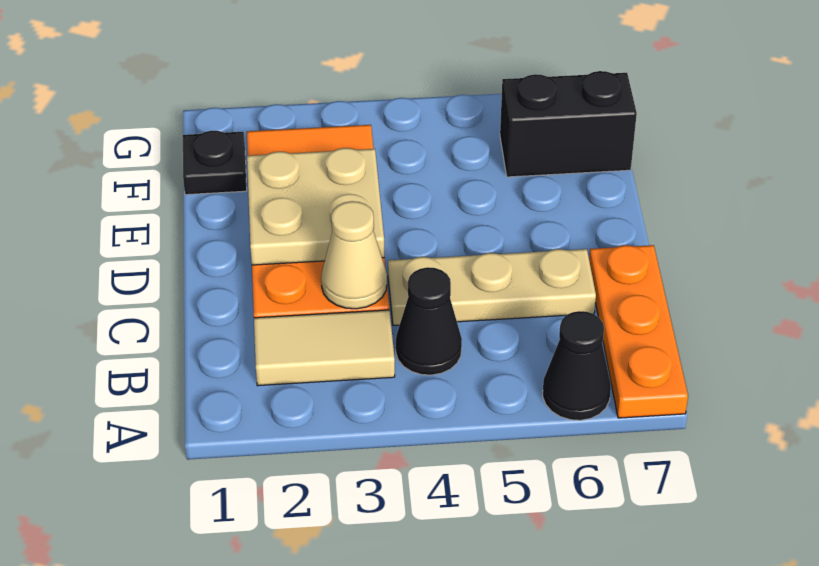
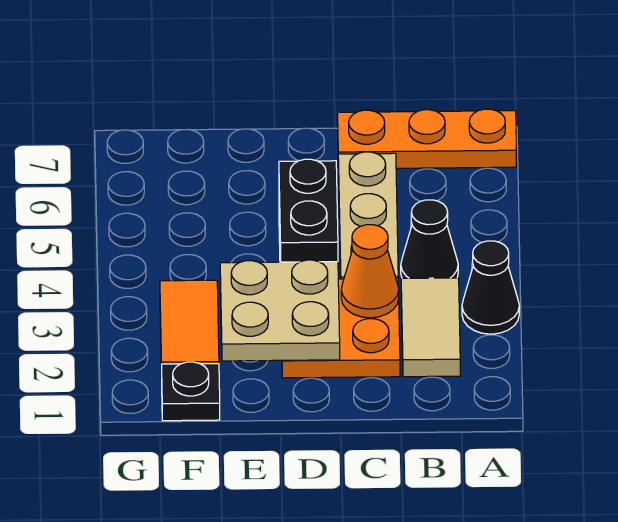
black cone A6 level 1 -> black cone A3 level 1
tan cone C3 level 2 -> orange cone C3 level 2
black brick F6:F7 level 1 -> black brick D4:D5 level 1

